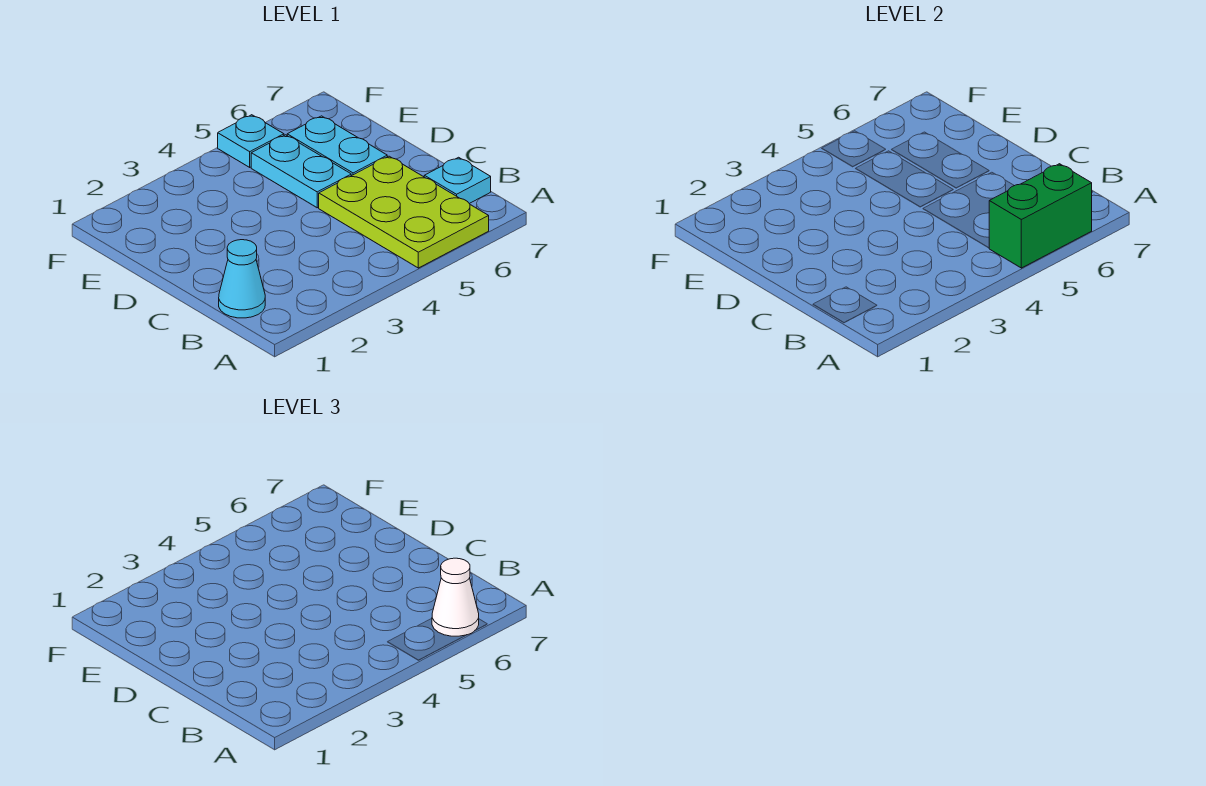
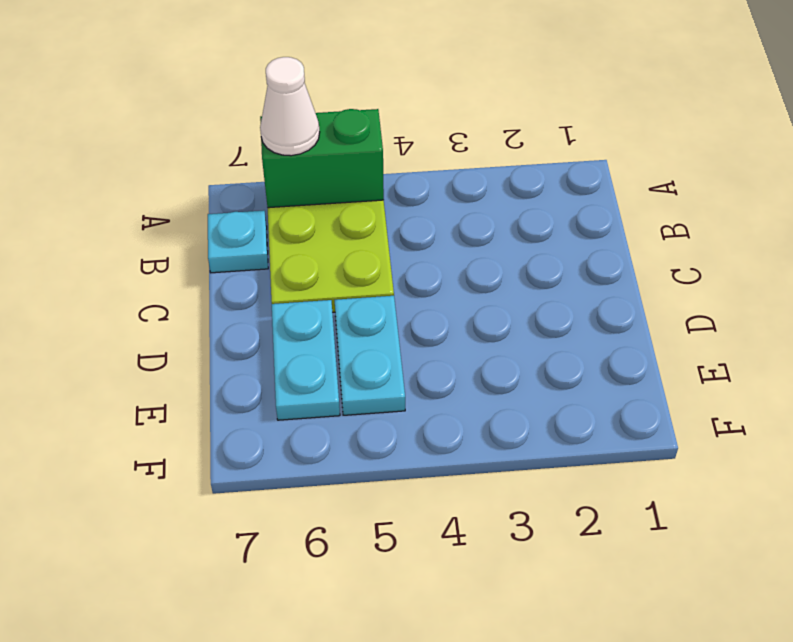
cyan cone B1 level 1 -> none
cyan plate F5 level 1 -> none

